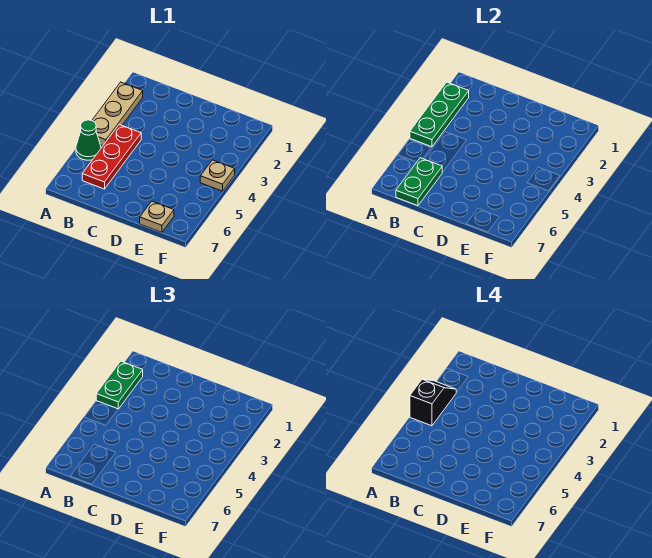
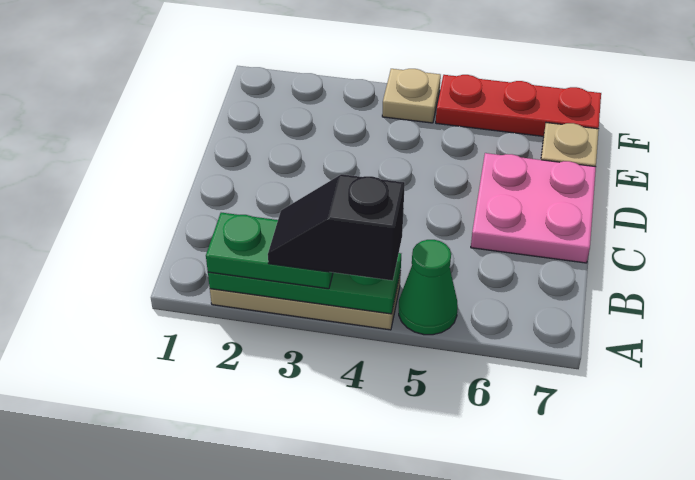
red plate B4:B6 level 1 -> red plate F5:F7 level 1
green plate B6:B7 level 2 -> none
none -> pink plate C6:D7 level 1

